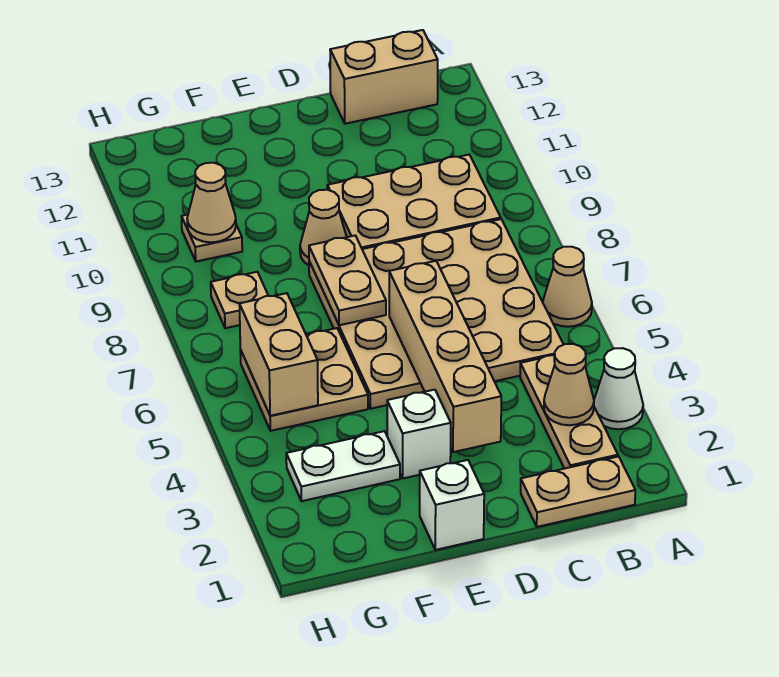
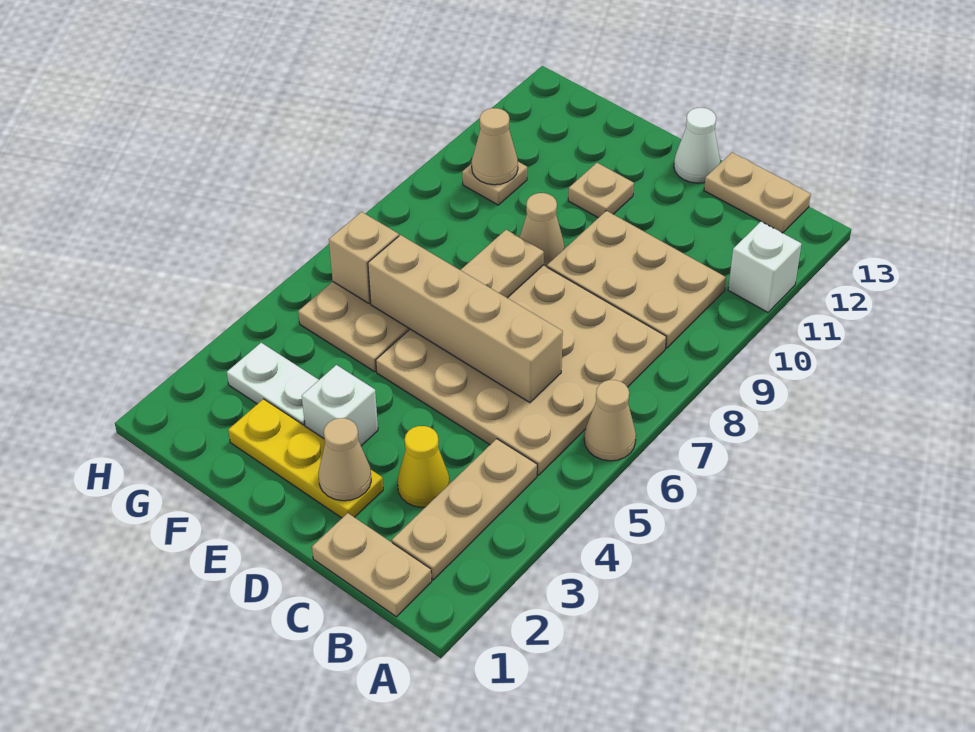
white cone A3 level 1 -> white cone D13 level 1
tan cone B3 level 2 -> tan cone D2 level 2
tan brick B13:C13 level 1 -> tan plate B13:C13 level 1
none -> yellow cone C3 level 1
none -> yellow plate D2:F2 level 1
tan brick D3:D6 level 2 -> tan brick C6:F6 level 2
white brick E1 level 1 -> white brick A11 level 1
tan brick G5:G6 level 2 -> tan brick G6 level 2
tan plate G8 level 1 -> tan plate E11 level 1

